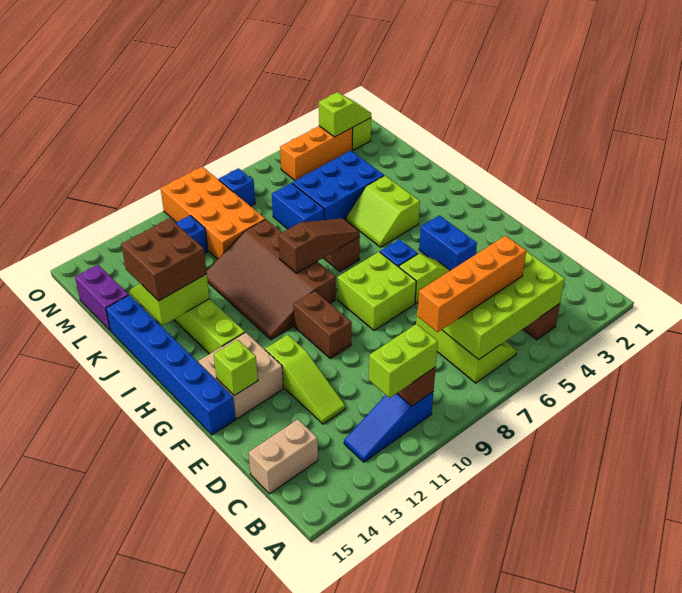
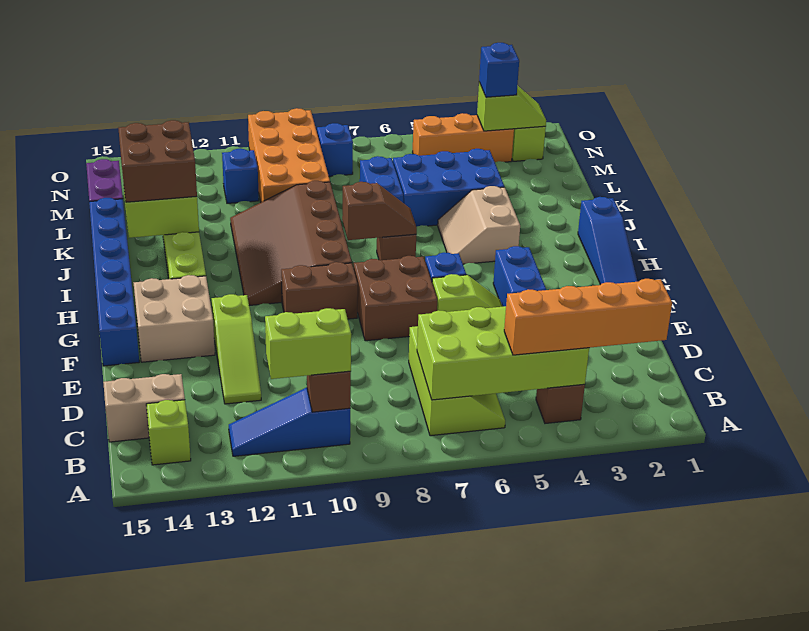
orange brick C5:C8 level 3 -> orange brick B2:B5 level 3
lime brick F7:G8 level 1 -> brown brick F7:G8 level 1
brown brick F10:G10 level 1 -> brown brick G9:G10 level 1
lime brick F14 level 2 -> lime brick B14 level 1
none -> blue slope G1:I1 level 1 top I
lime slope I4:J5 level 1 top 4 -> tan slope I4:J5 level 1 top 4
brown slope I7:I9 level 2 top 9 -> brown slope I7:I8 level 2 top 8
none -> blue brick N3 level 3

